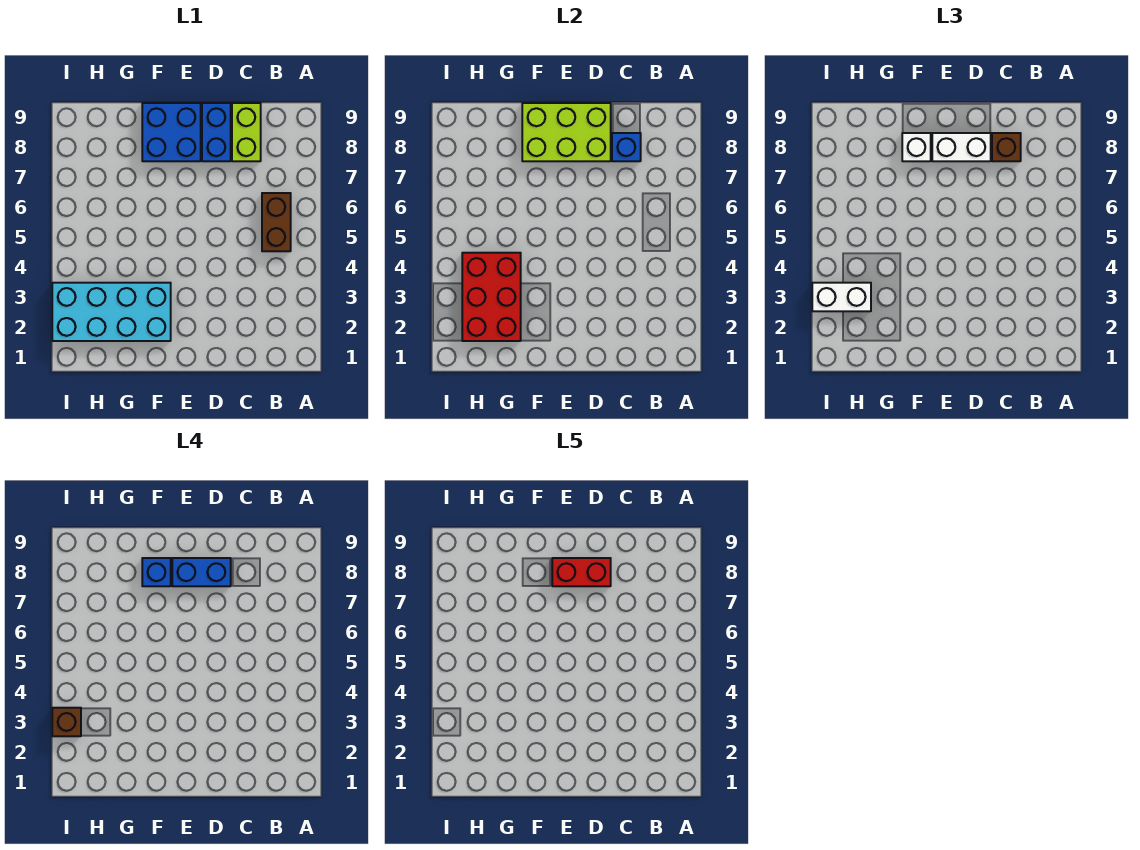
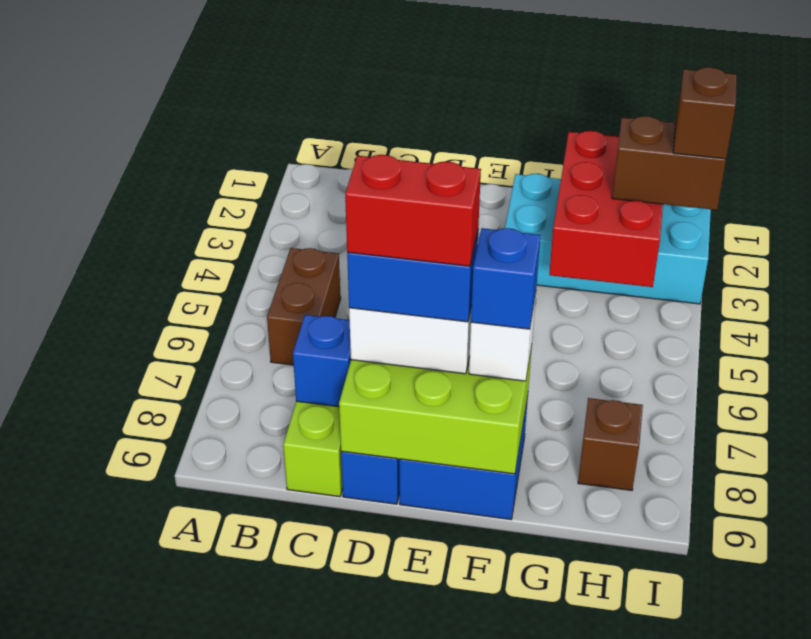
brown brick C8 level 3 -> brown brick H8 level 1
white brick H3:I3 level 3 -> brown brick H3:I3 level 3

